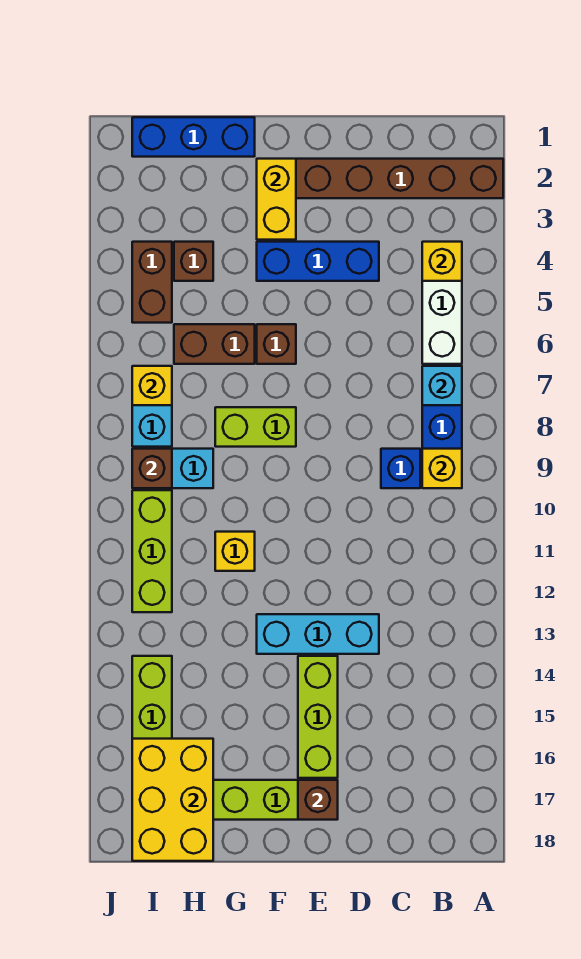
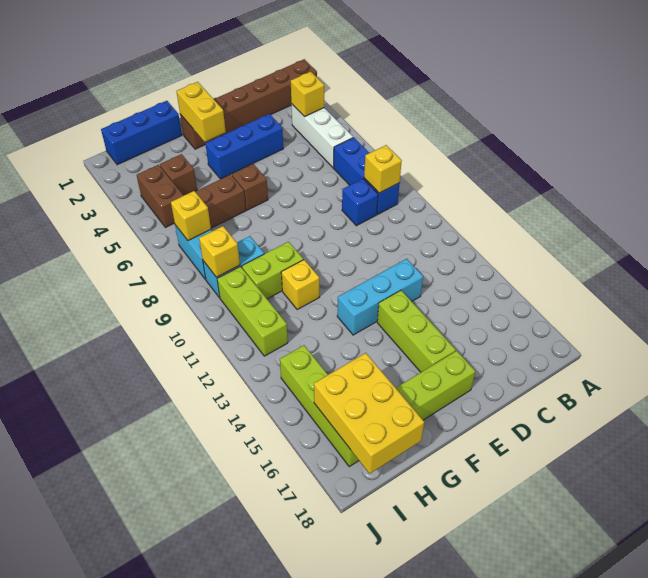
cyan brick B7 level 2 -> none
brown brick E17 level 2 -> none
lime brick F8:G8 level 1 -> lime brick G10:H10 level 1
brown brick I9 level 2 -> yellow brick I9 level 2

